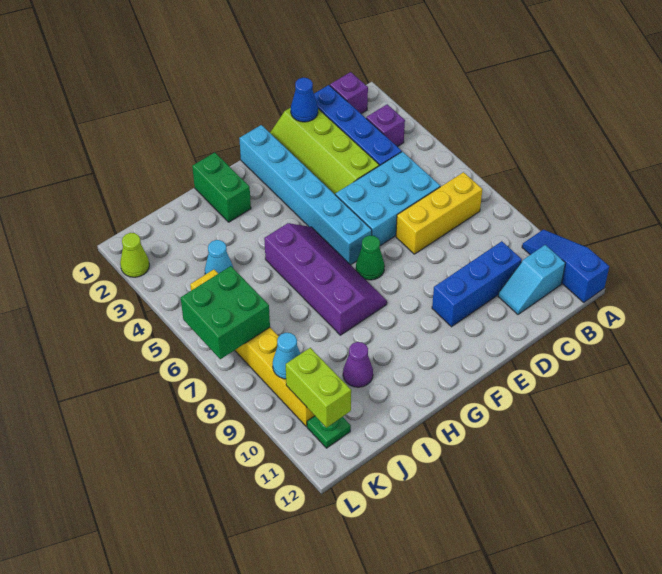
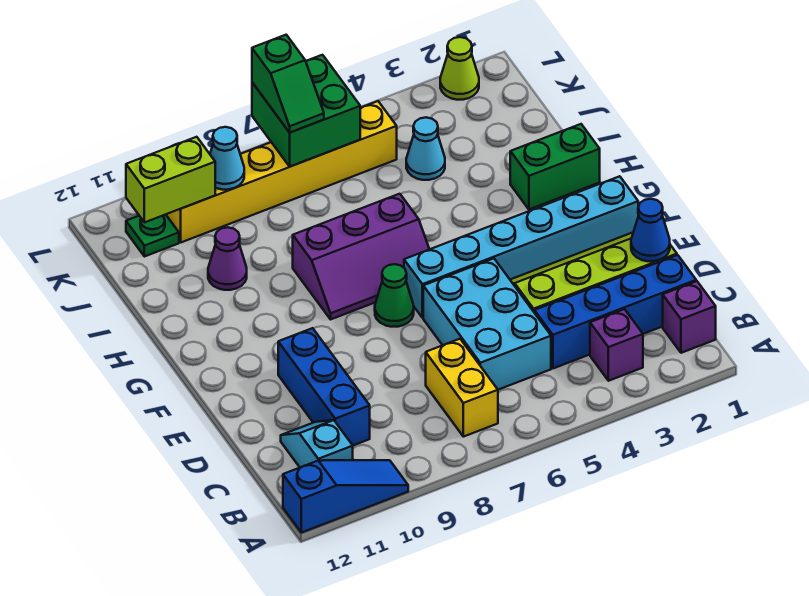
yellow brick B7:D7 level 1 -> yellow brick B7:C7 level 1
purple slope G5:H8 level 1 top H -> purple slope G6:H8 level 1 top H
none -> green slope K7:L7 level 3 top L

